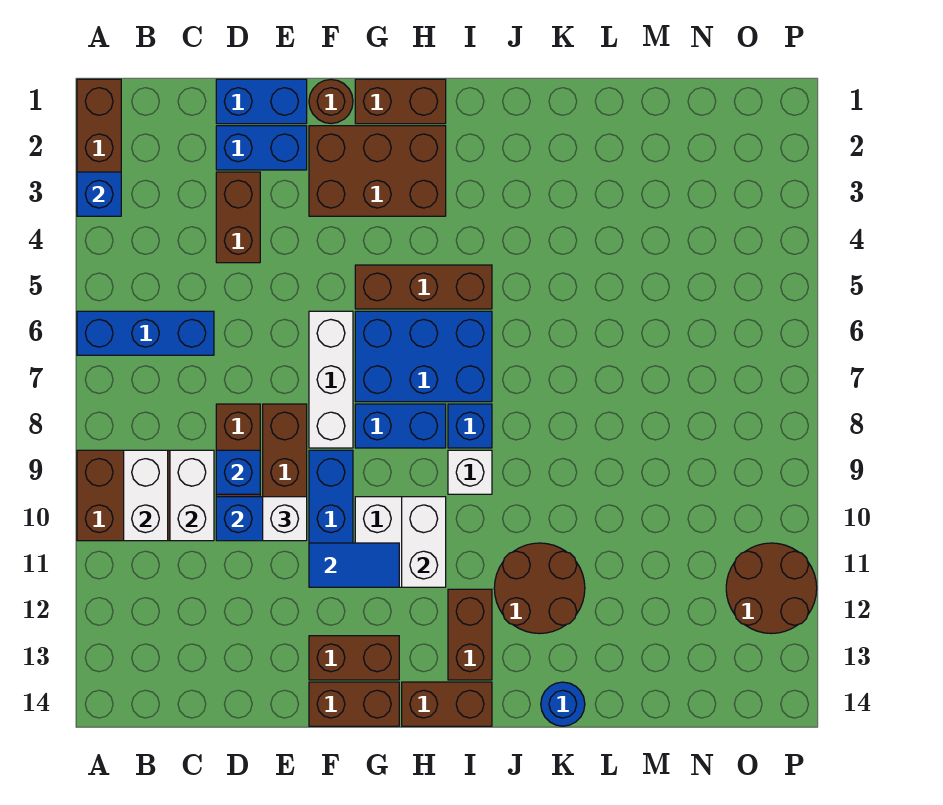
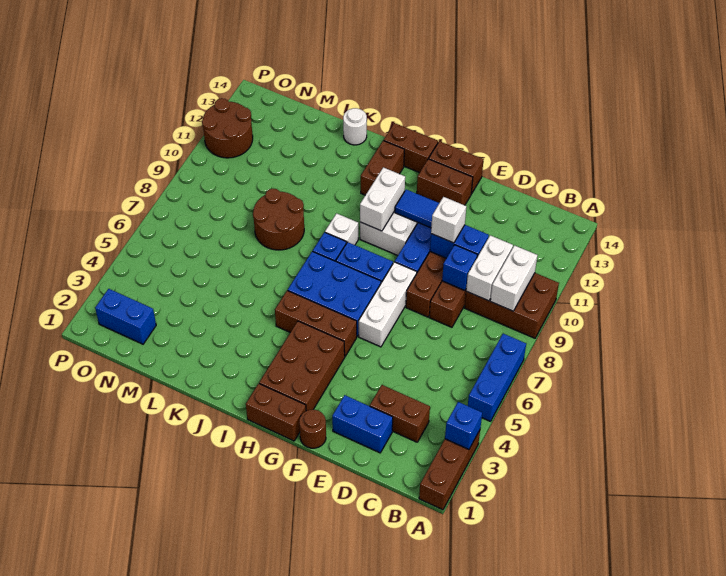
blue brick A6:C6 level 1 -> blue brick A5:A7 level 1
blue brick D1:E1 level 1 -> blue brick N2:O2 level 1
brown brick D3:D4 level 1 -> brown brick C3:D3 level 1
brown brick F2:H3 level 1 -> brown brick G2:H4 level 1
brown round brick J11:K12 level 1 -> brown round brick K8:L9 level 1
blue round brick K14 level 1 -> white round brick K14 level 1

